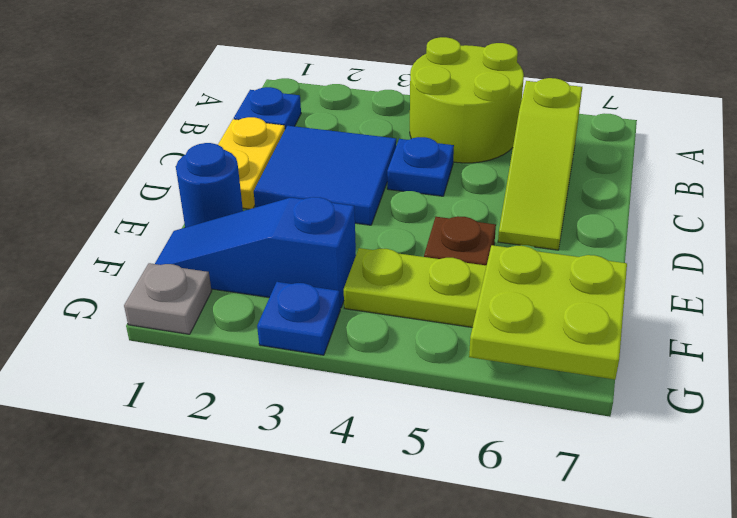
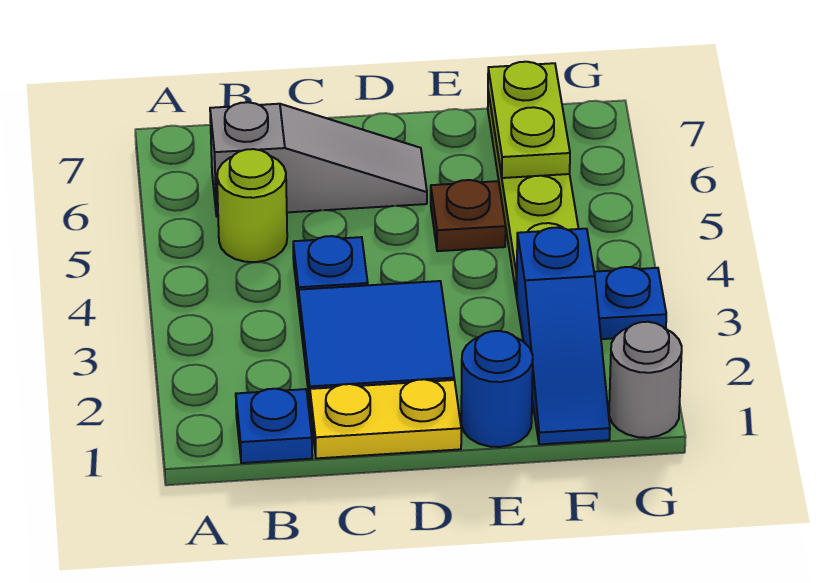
lime round brick A4:B5 level 1 -> lime round brick B5 level 1
lime slope B6:D6 level 1 top B -> grey slope B6:D6 level 1 top B
lime plate F6:G7 level 2 -> lime plate F6:F7 level 2
grey plate G1 level 1 -> grey round brick G1 level 1

